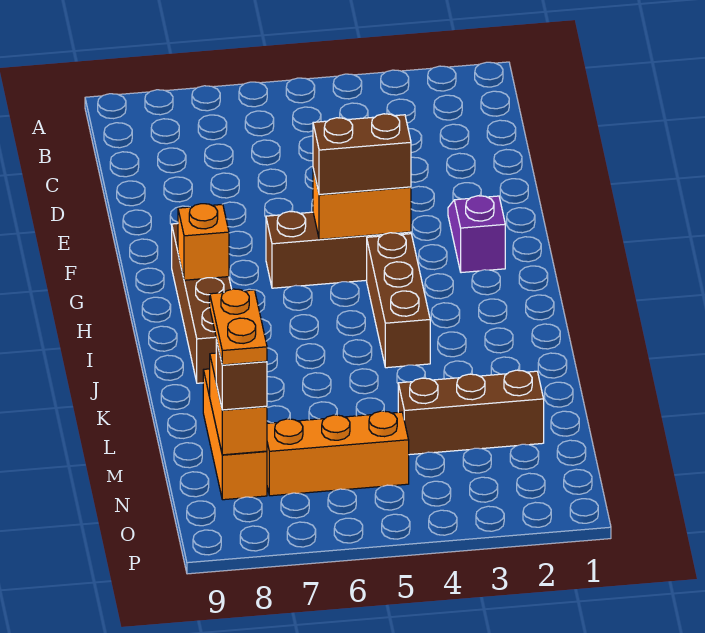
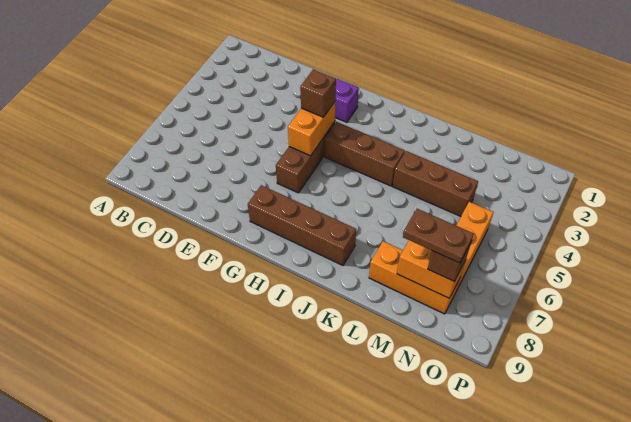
brown brick G4:G5 level 3 -> brown brick G4 level 3
orange brick H8 level 2 -> none
brown brick M2:M4 level 1 -> brown brick K4:M4 level 1
orange plate M8:N8 level 4 -> brown plate M8:N8 level 4

